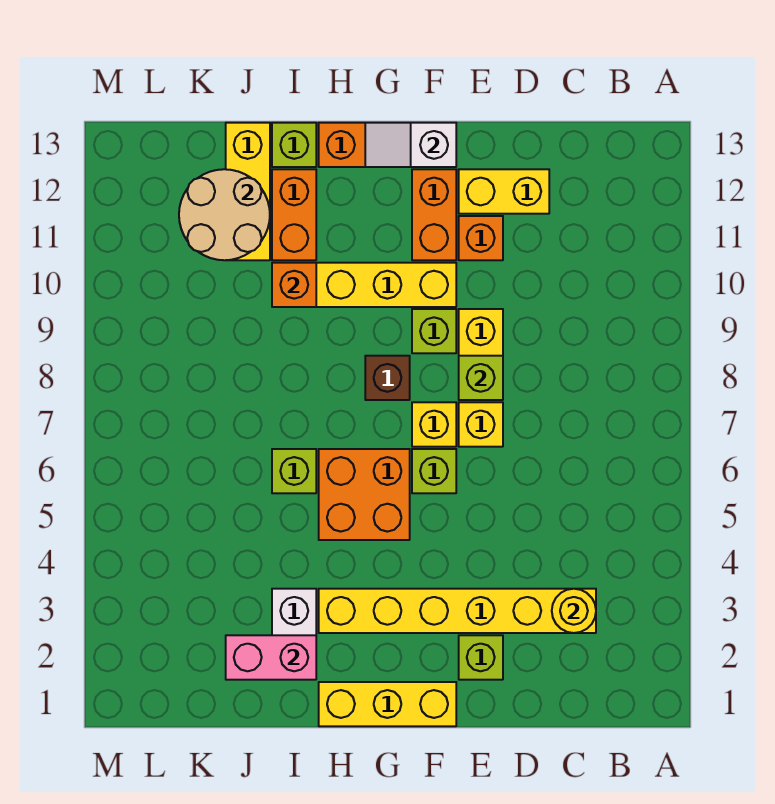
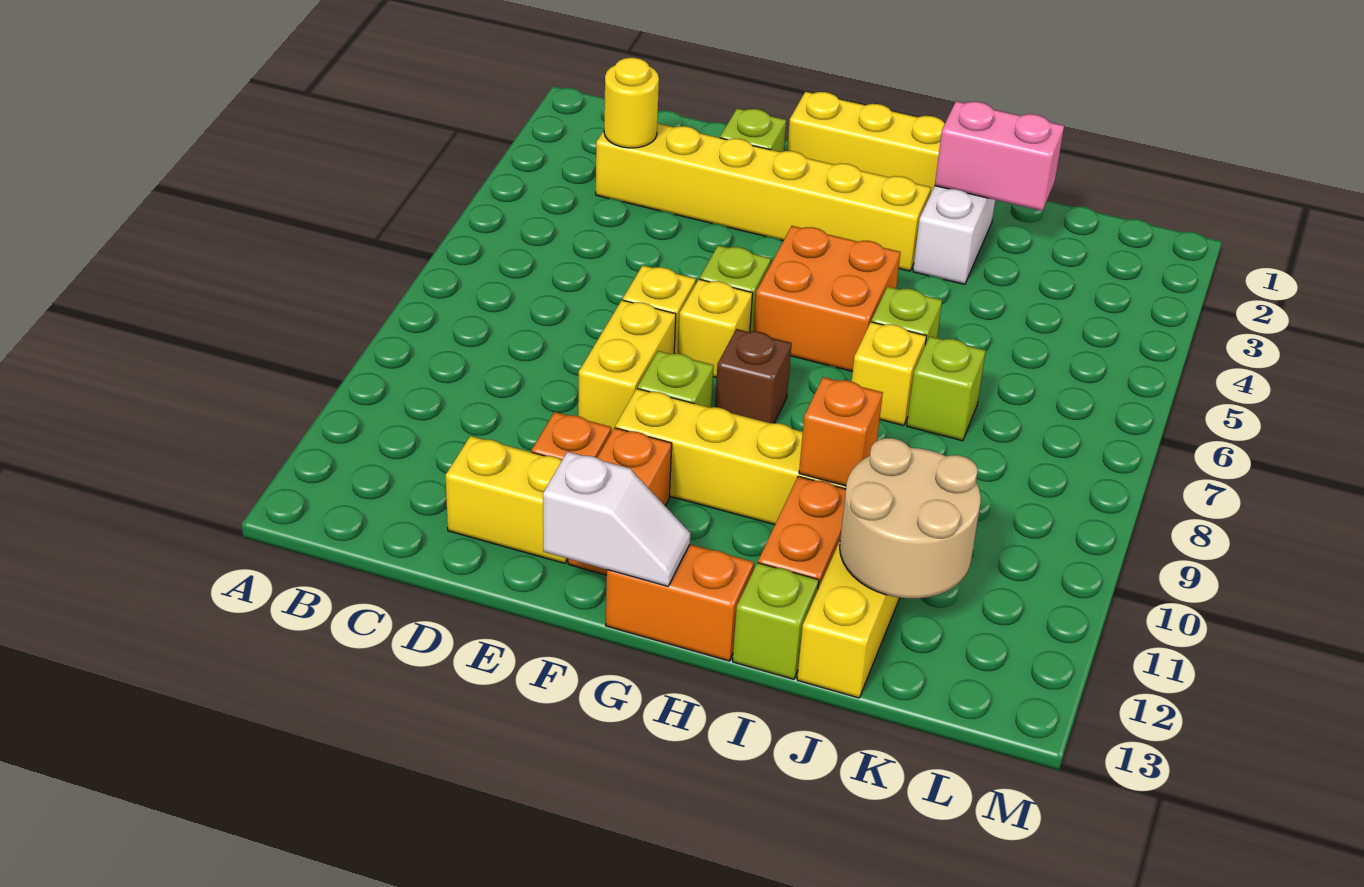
lime brick E8 level 2 -> lime brick J7 level 1
none -> yellow brick I7 level 1

